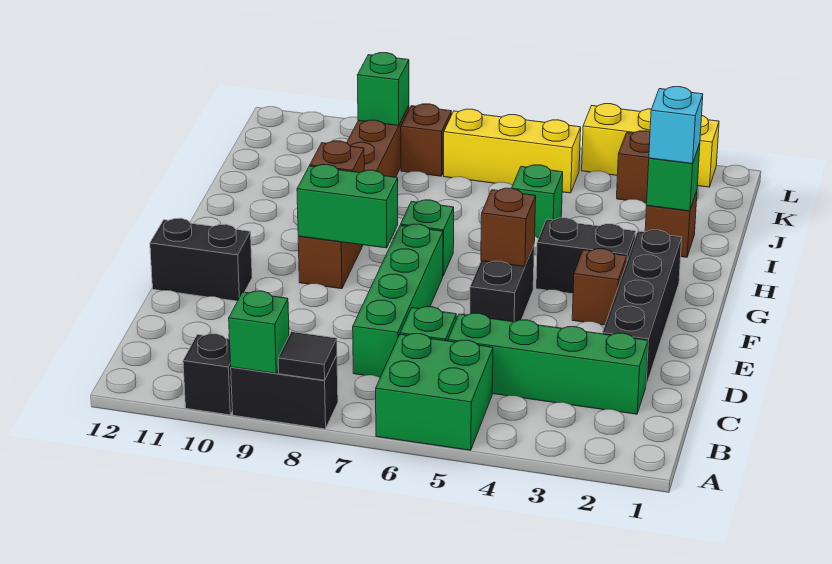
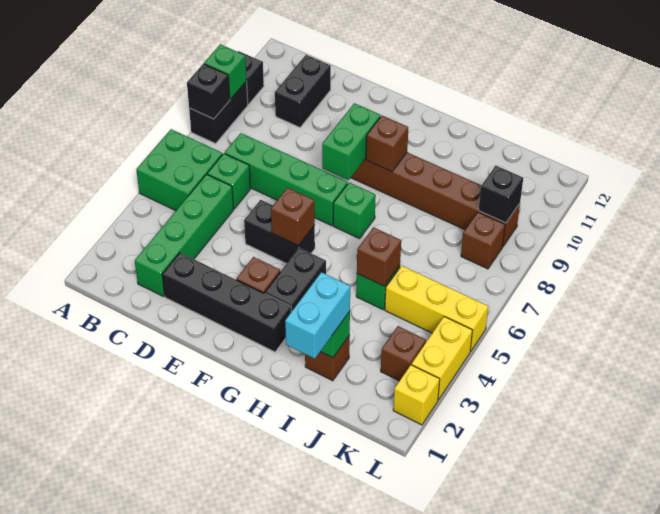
black tile A8 level 2 -> black brick A8 level 2
black brick E11:E12 level 1 -> black brick C10:C11 level 1
cyan brick I2 level 3 -> cyan brick I1:I2 level 3
none -> brown brick I5 level 2
yellow brick K5:K7 level 1 -> yellow brick J5:L5 level 1
green brick K9 level 2 -> black brick K9 level 2

